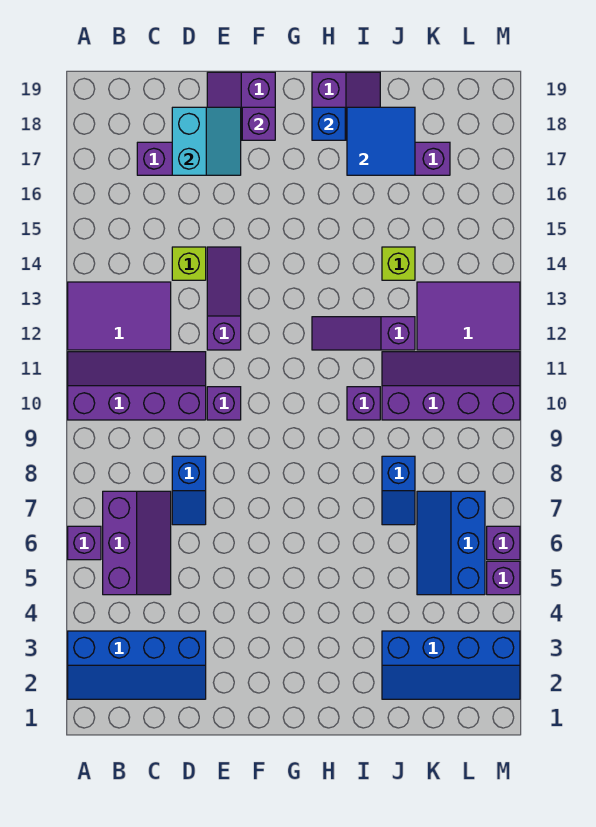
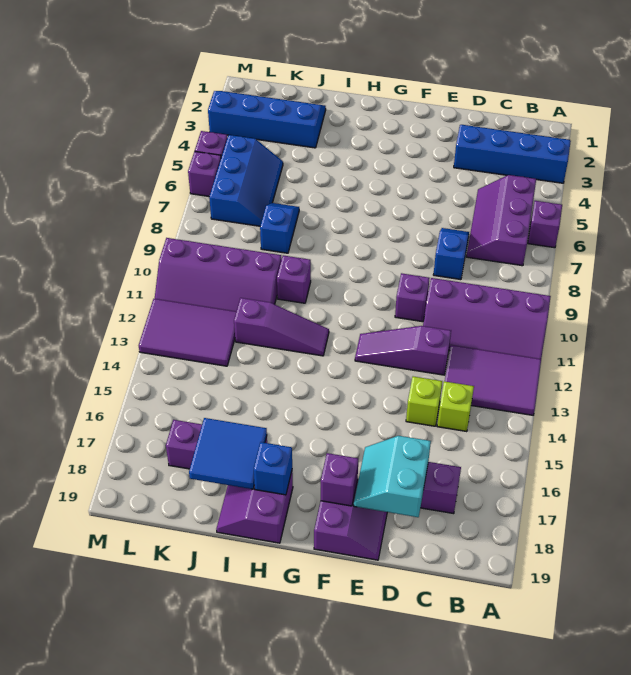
purple slope E12:E14 level 1 top 12 -> purple slope D12:F12 level 1 top D
lime brick J14 level 1 -> lime brick C14 level 1

